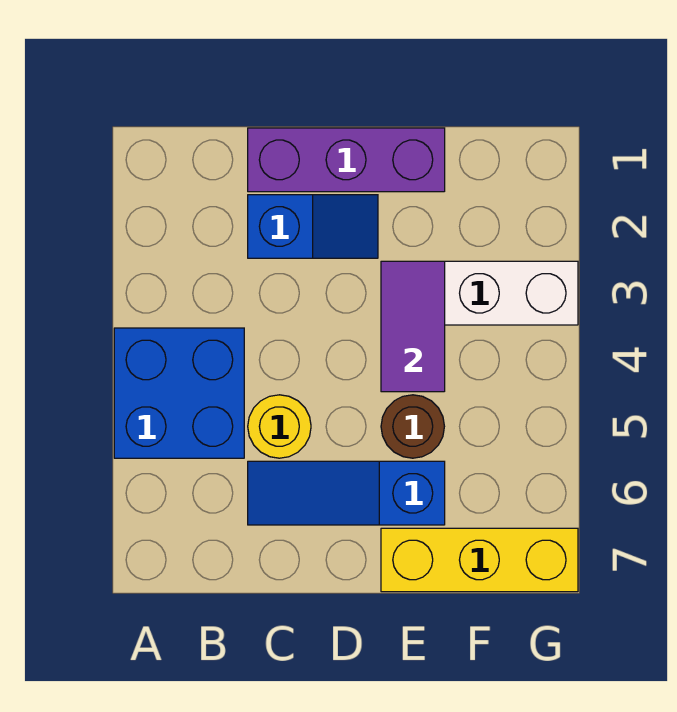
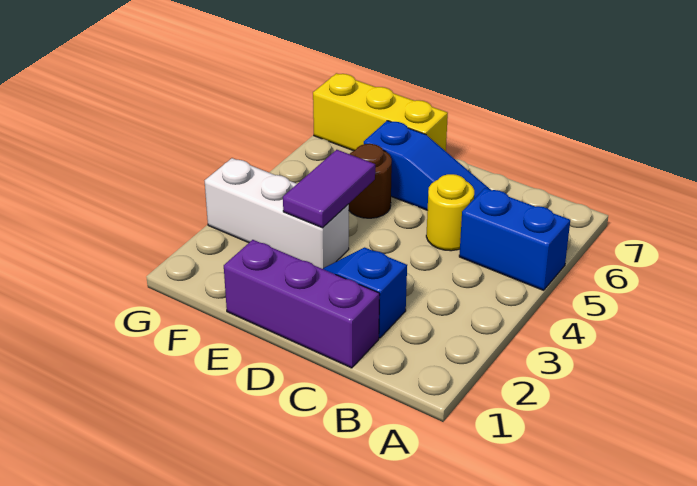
blue brick A4:B5 level 1 -> blue brick A5:B5 level 1

